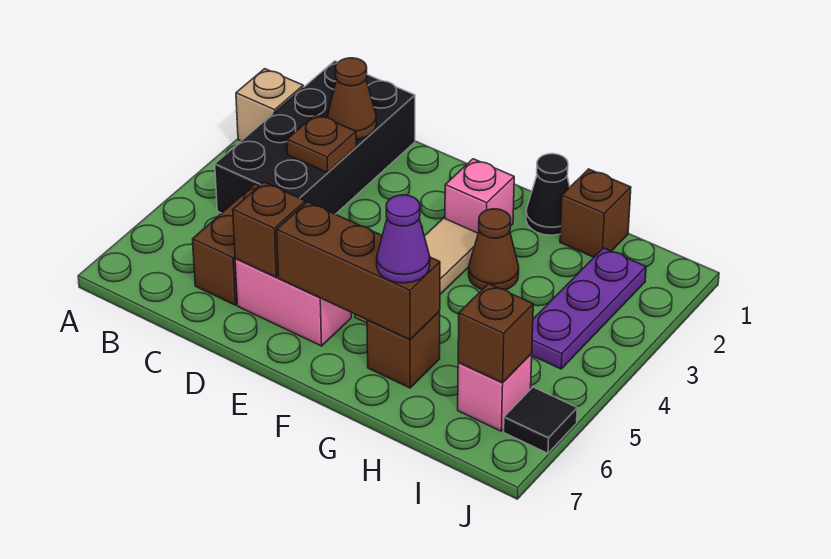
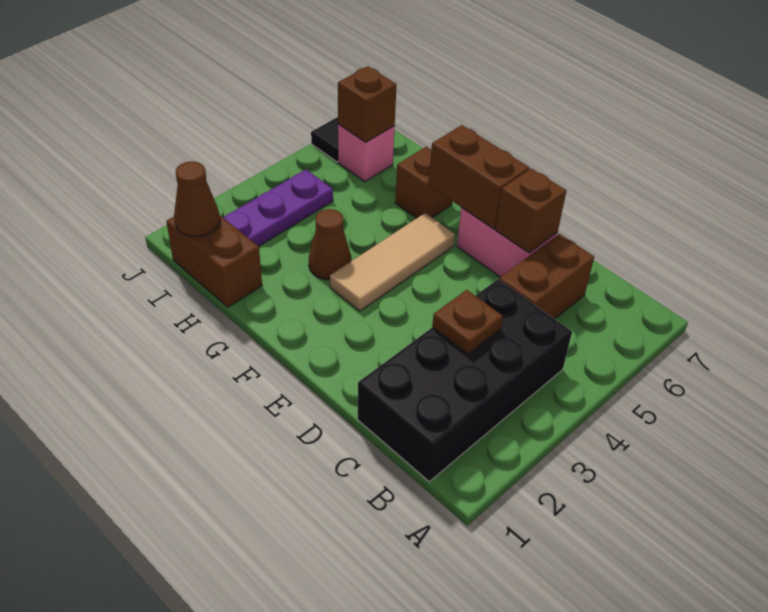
tan brick A2 level 1 -> none
brown cone C2 level 2 -> brown cone I1 level 2
brown brick E6:G6 level 2 -> brown brick E6:F6 level 2
pink brick F2 level 1 -> none
black cone G1 level 1 -> none
purple cone G6 level 3 -> none
brown brick H1 level 1 -> brown brick H1:I1 level 1

